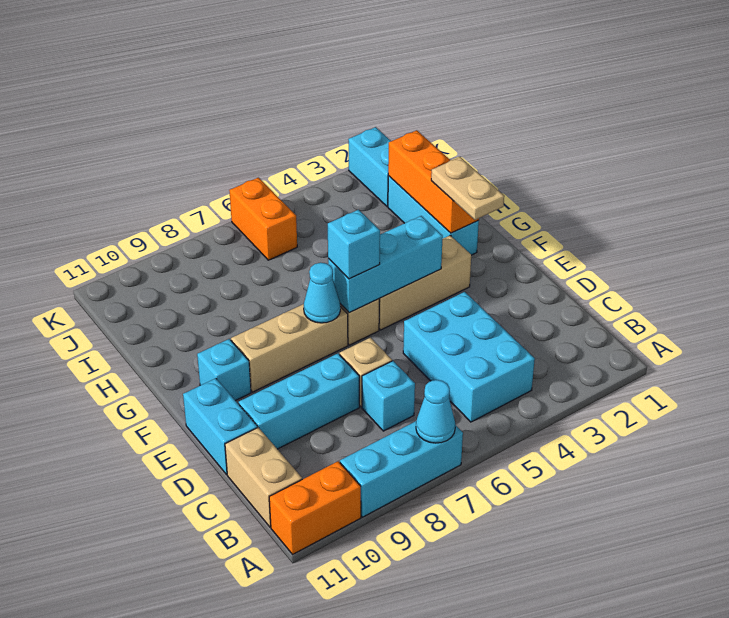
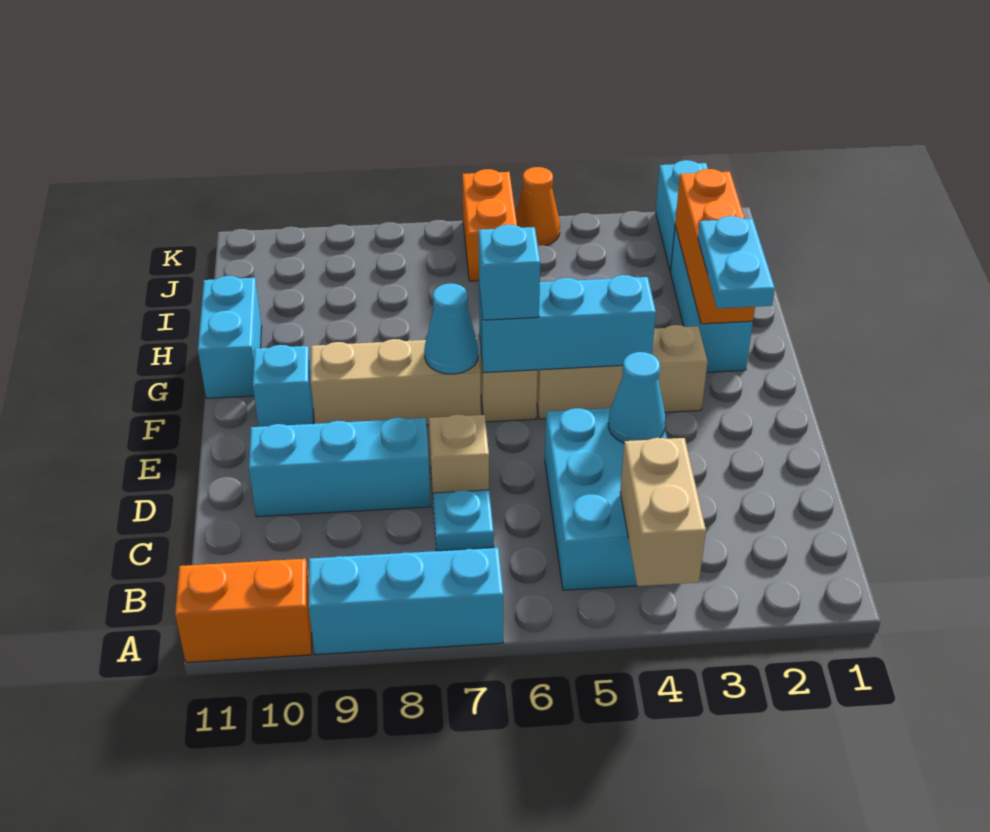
cyan cone A7 level 2 -> cyan cone D4 level 2
tan brick B11:C11 level 1 -> tan brick A4:B4 level 2
cyan brick C7 level 1 -> cyan plate C7 level 1
cyan brick D11:E11 level 1 -> cyan brick G11:H11 level 1
tan plate F2:G2 level 3 -> cyan plate F2:G2 level 3
none -> orange cone K5 level 1

